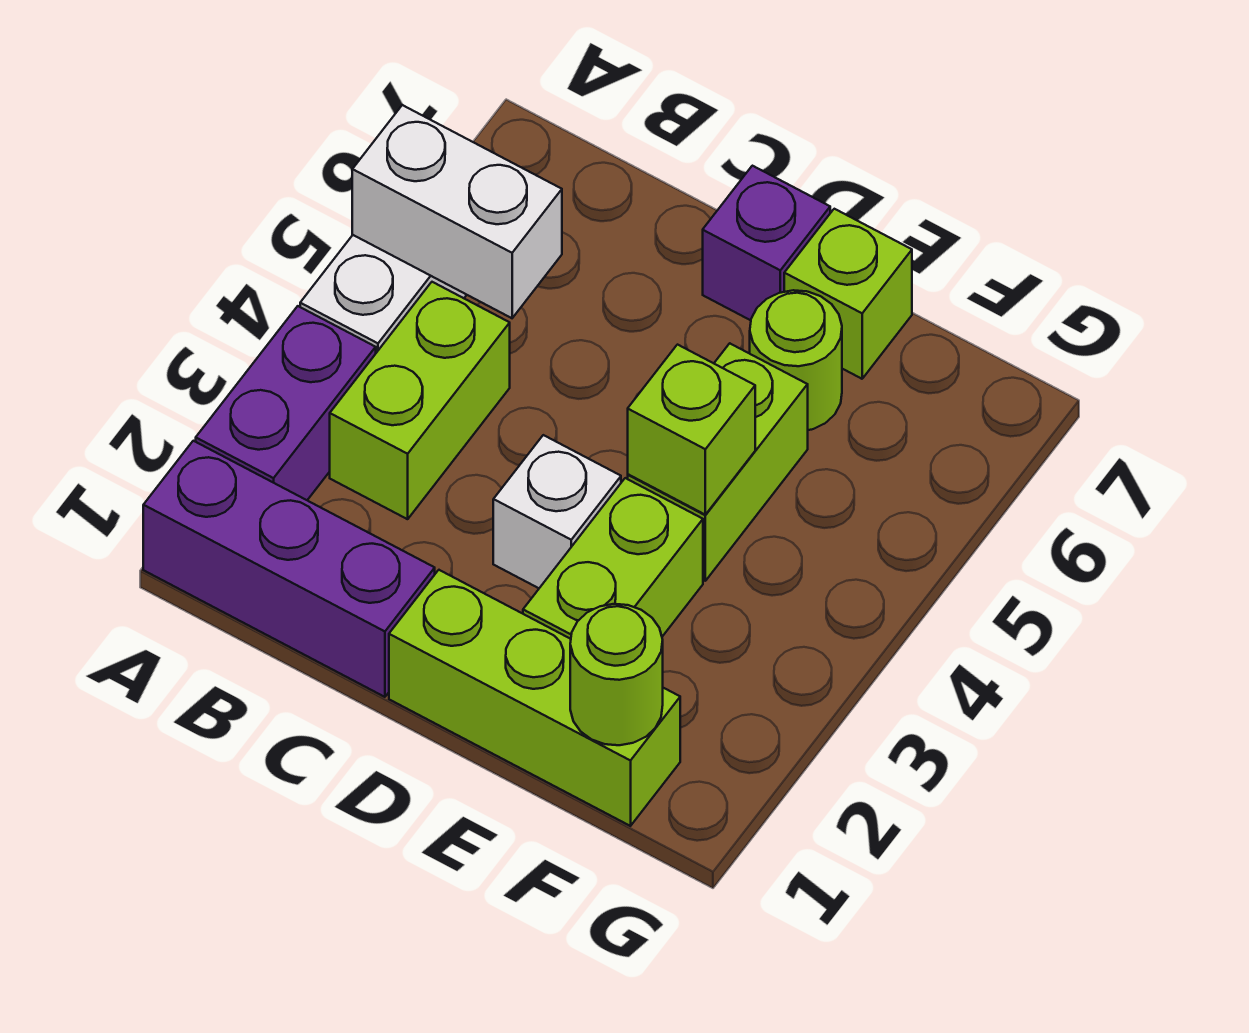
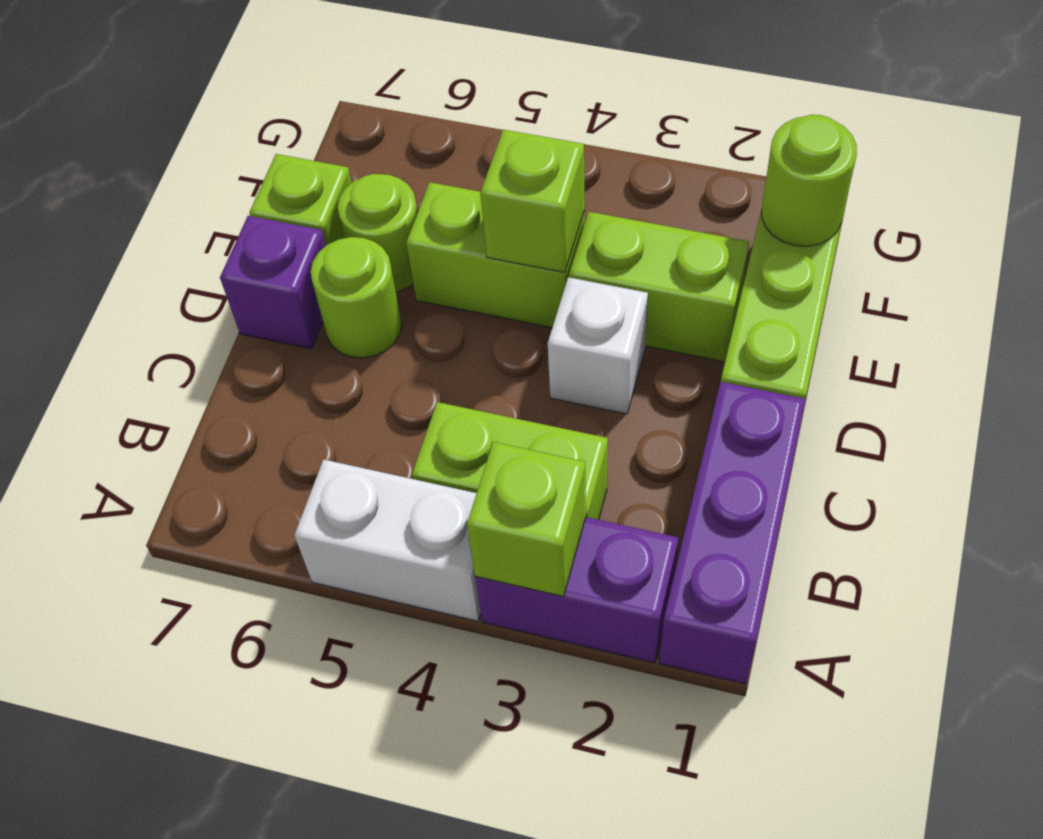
none -> lime brick A3 level 2
white brick A5:B5 level 2 -> none
none -> lime round brick D6 level 1

